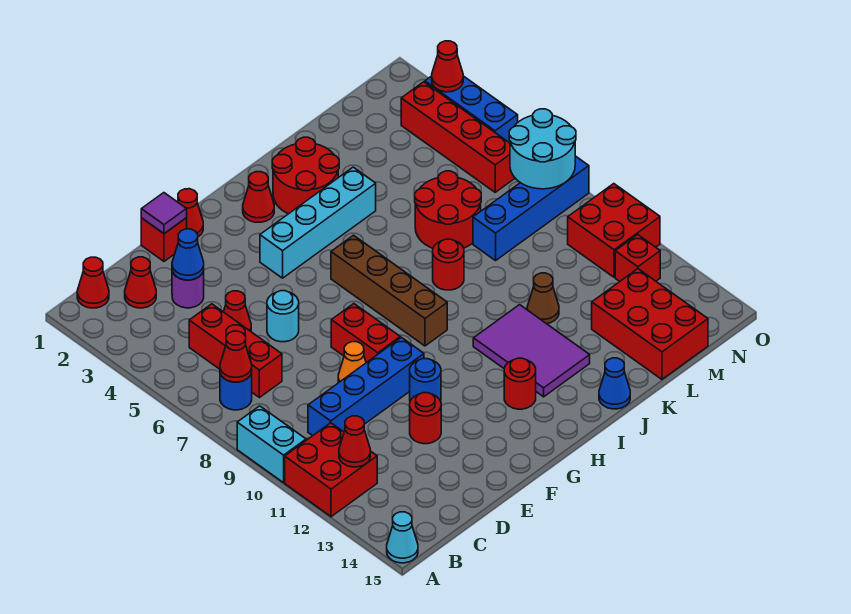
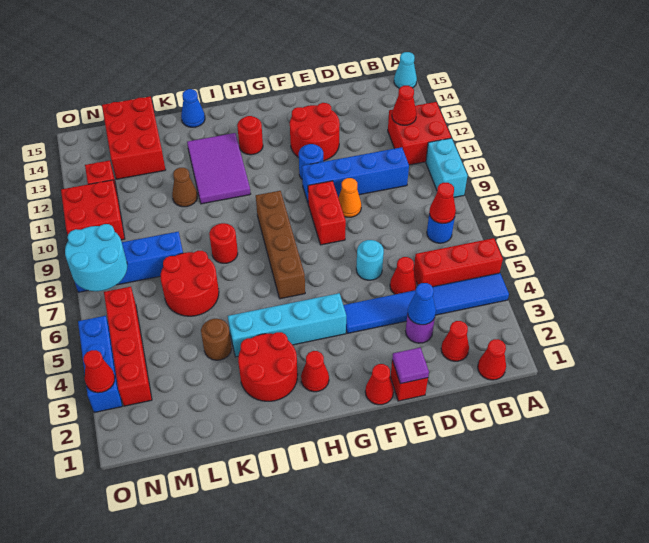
none -> blue tile A4:F4 level 1
red brick C5:C7 level 1 -> red brick A5:C5 level 1
red round brick E12 level 1 -> red round brick E12:F13 level 1
none -> brown round brick K4 level 1

